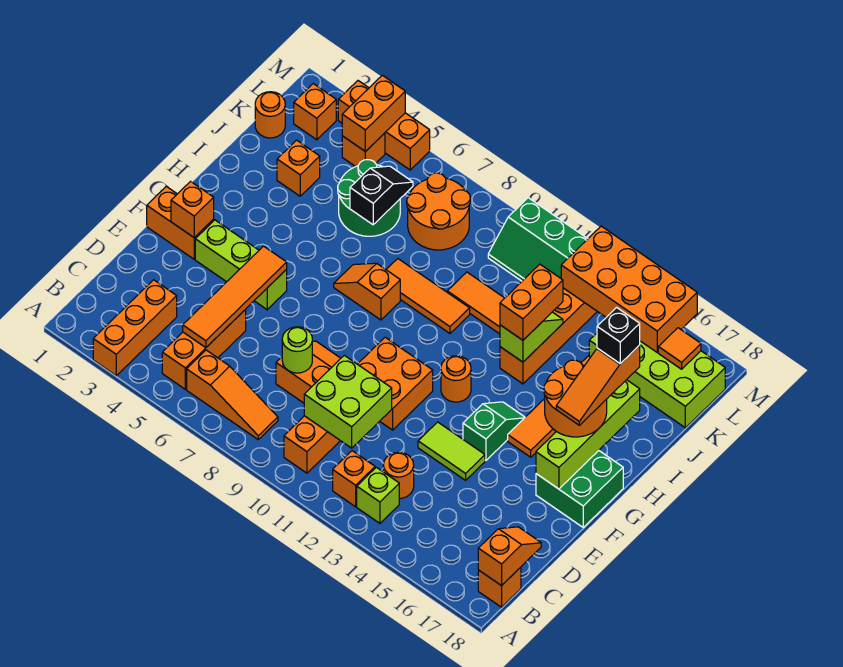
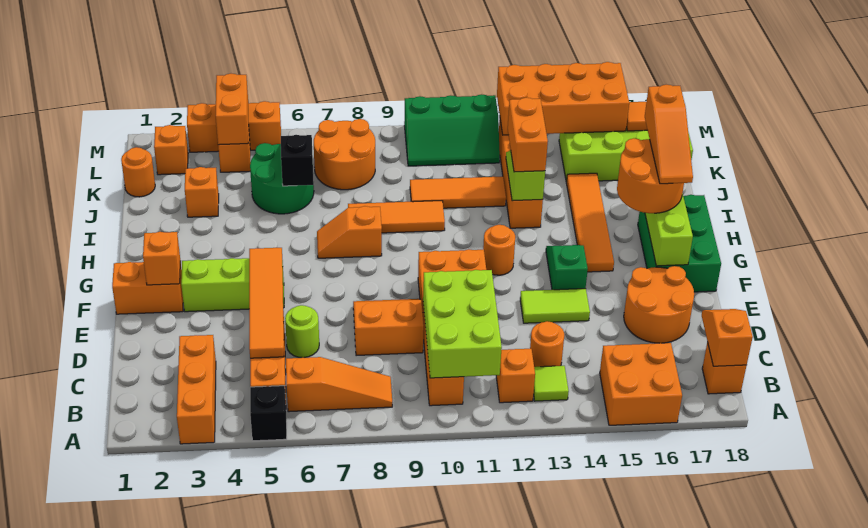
none -> orange brick A15:B16 level 1
lime brick B13 level 1 -> lime tile B13 level 1
lime brick C10:D11 level 2 -> lime brick B10:D11 level 2
lime round brick D8 level 2 -> lime round brick D6 level 1
none -> orange round brick D16:E17 level 1
green brick F17:G18 level 1 -> green brick F17:H18 level 1
black brick I17 level 5 -> black brick A5 level 1

